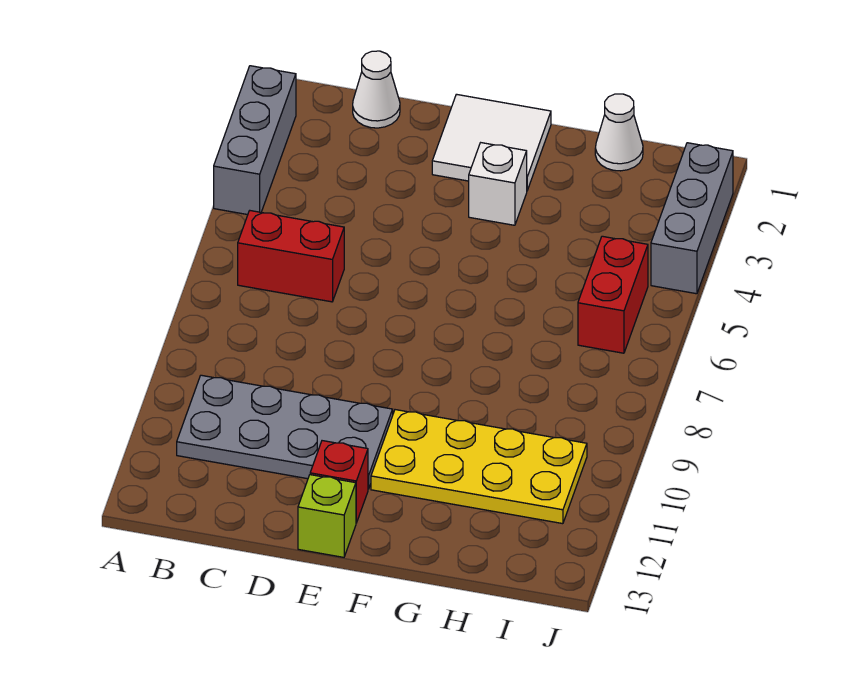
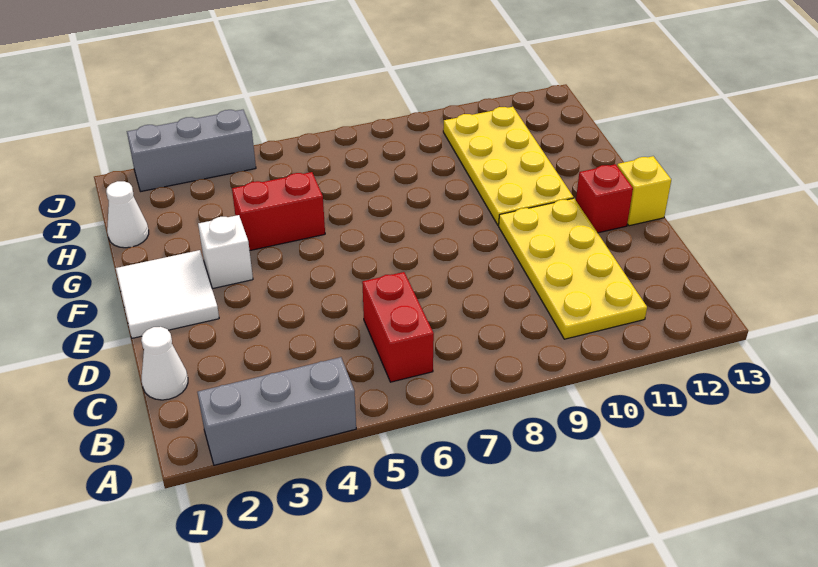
grey plate B10:E11 level 1 -> yellow plate B10:E11 level 1
lime brick E13 level 1 -> yellow brick E13 level 1
red brick I5:I6 level 1 -> red brick G4:G5 level 1

